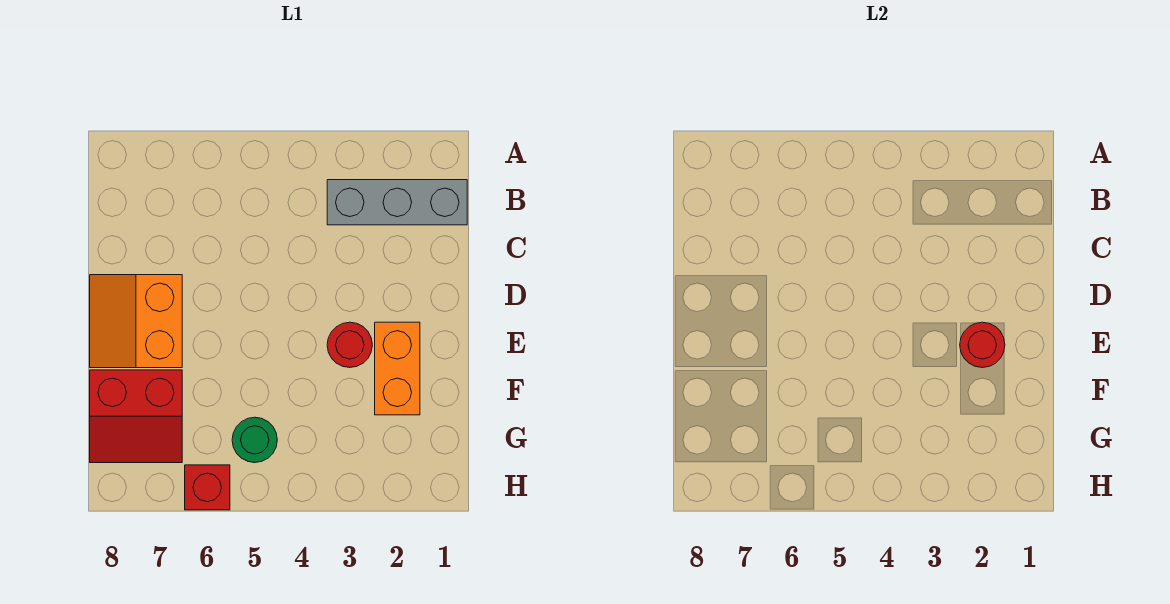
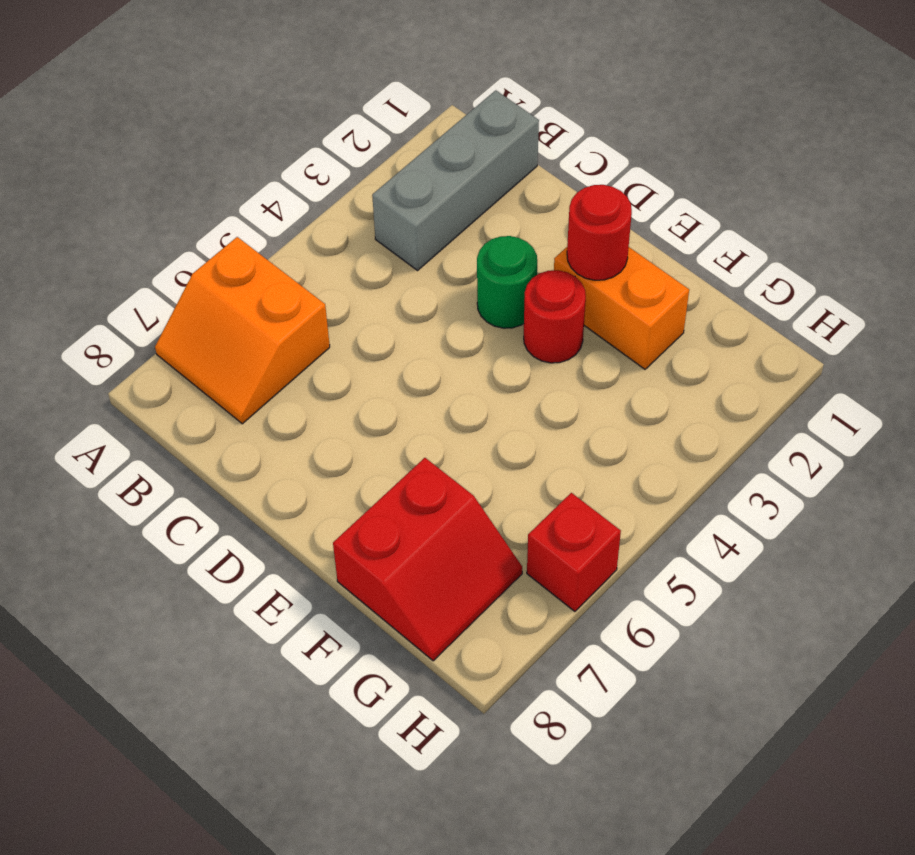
orange slope D7:E8 level 1 top 7 -> orange slope A6:B7 level 1 top 6
green round brick G5 level 1 -> green round brick D3 level 1

